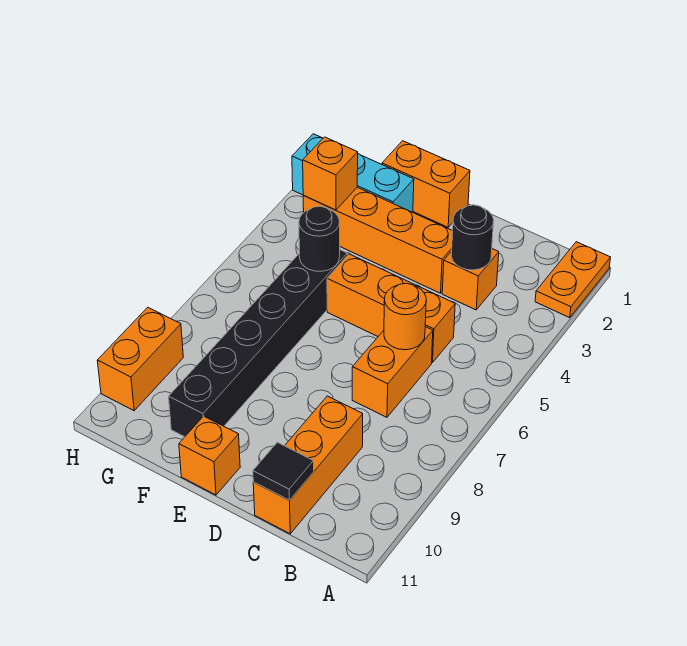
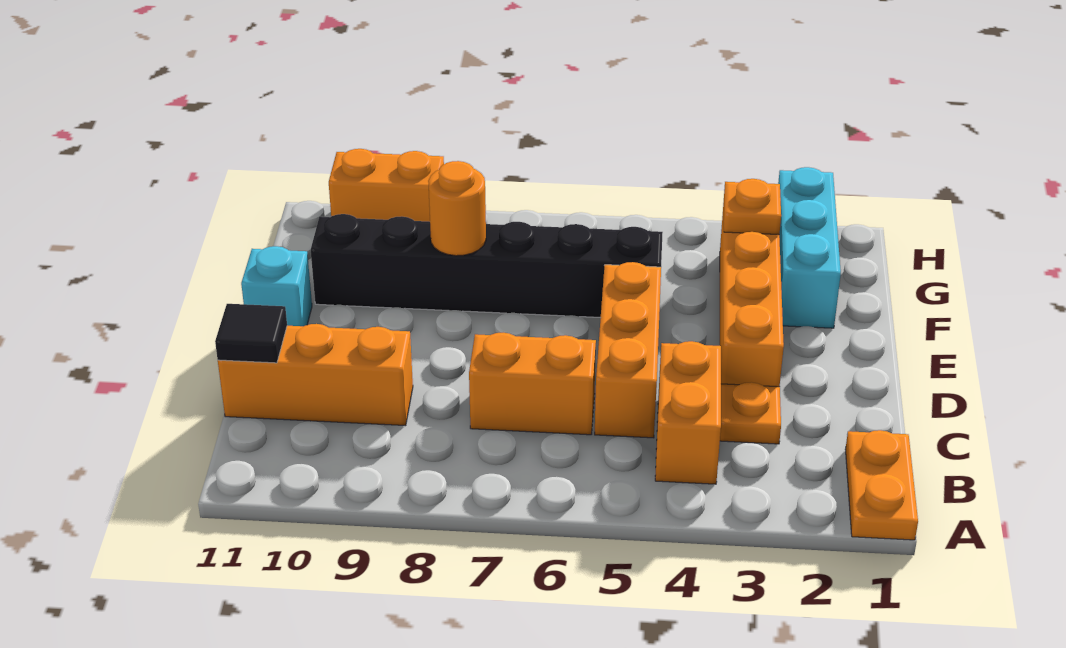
orange plate A1:A2 level 1 -> orange plate A1:B1 level 1
orange brick C3 level 1 -> orange plate C3 level 1
black round brick C3 level 2 -> none
orange round brick C6 level 2 -> orange round brick F8 level 2
orange brick E1:F1 level 1 -> orange brick B4:C4 level 1
orange brick E11 level 1 -> cyan brick E11 level 1
black round brick F5 level 2 -> none
orange brick G3 level 2 -> orange plate G3 level 2

